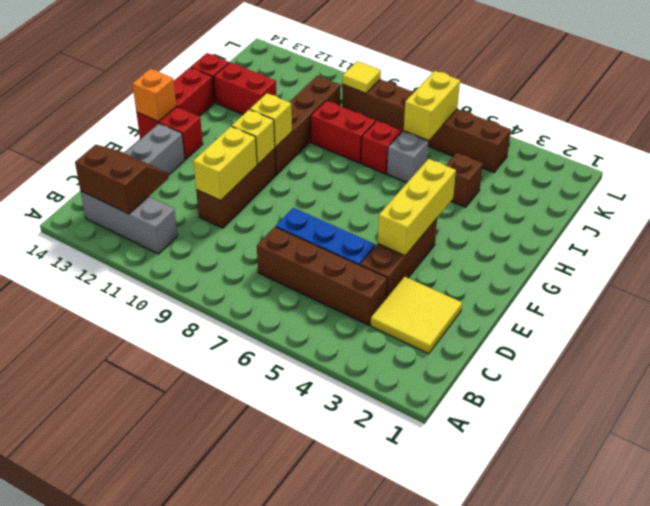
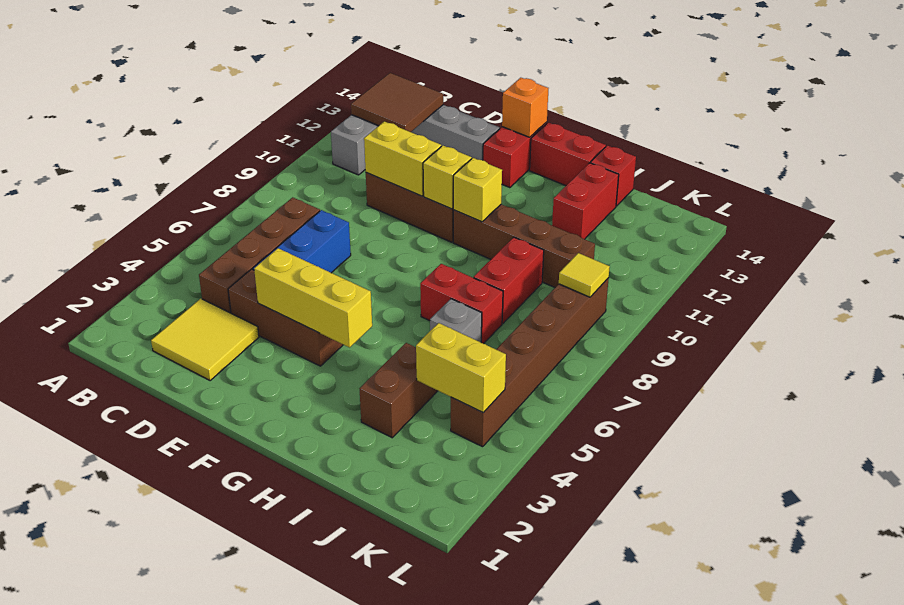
brown slope B12:C13 level 2 top B -> brown tile B12:C13 level 2
brown brick I4 level 1 -> brown brick I3:I4 level 1
red brick I7 level 1 -> red brick H7:I7 level 1
yellow brick J6:K6 level 2 -> yellow brick J4:K4 level 2

